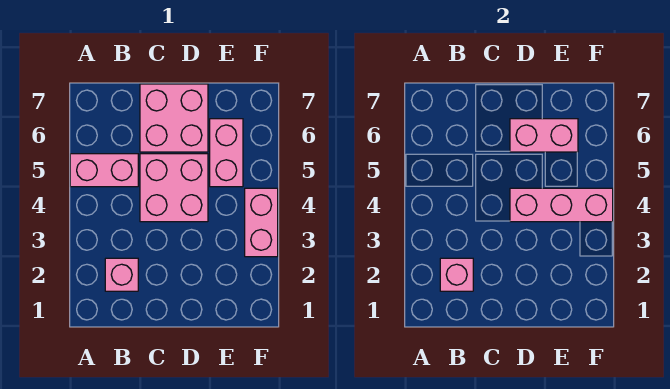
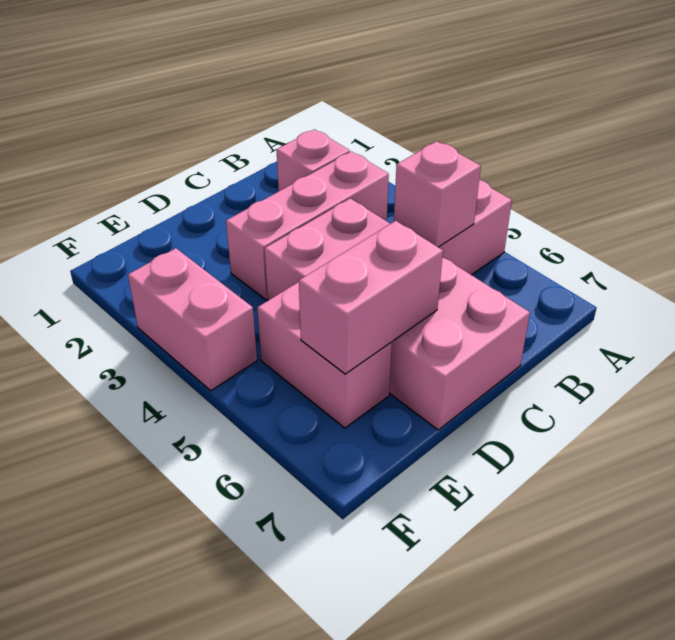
pink brick B2 level 2 -> pink brick B5 level 2
pink brick D4:F4 level 2 -> pink brick B3:D3 level 1

